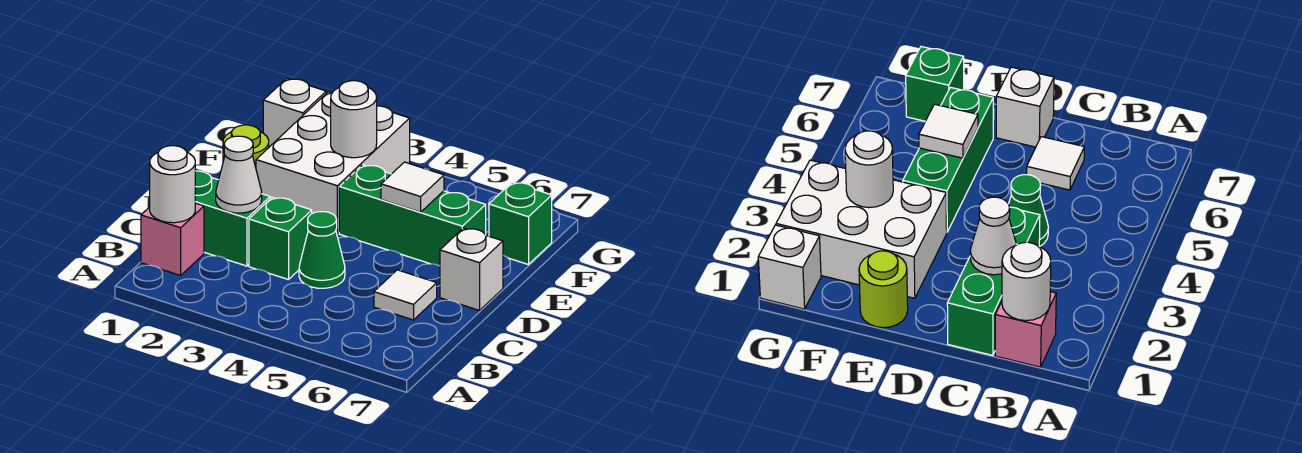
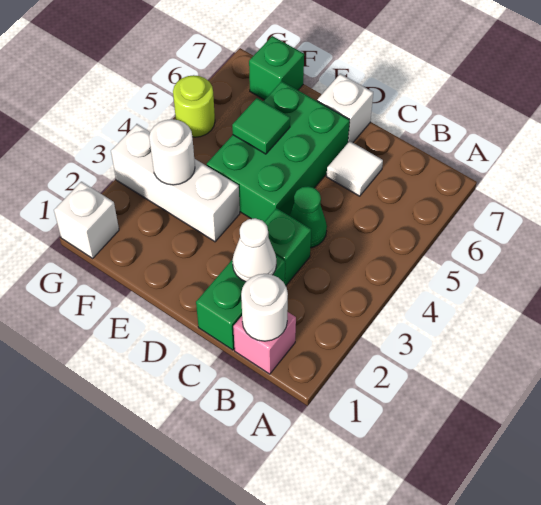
lime round brick E1 level 1 -> lime round brick G5 level 1
white brick E2:G3 level 1 -> white brick E3:G3 level 1
green brick E4:E6 level 1 -> green brick D4:E6 level 1
white tile E5 level 2 -> green tile E5 level 2

